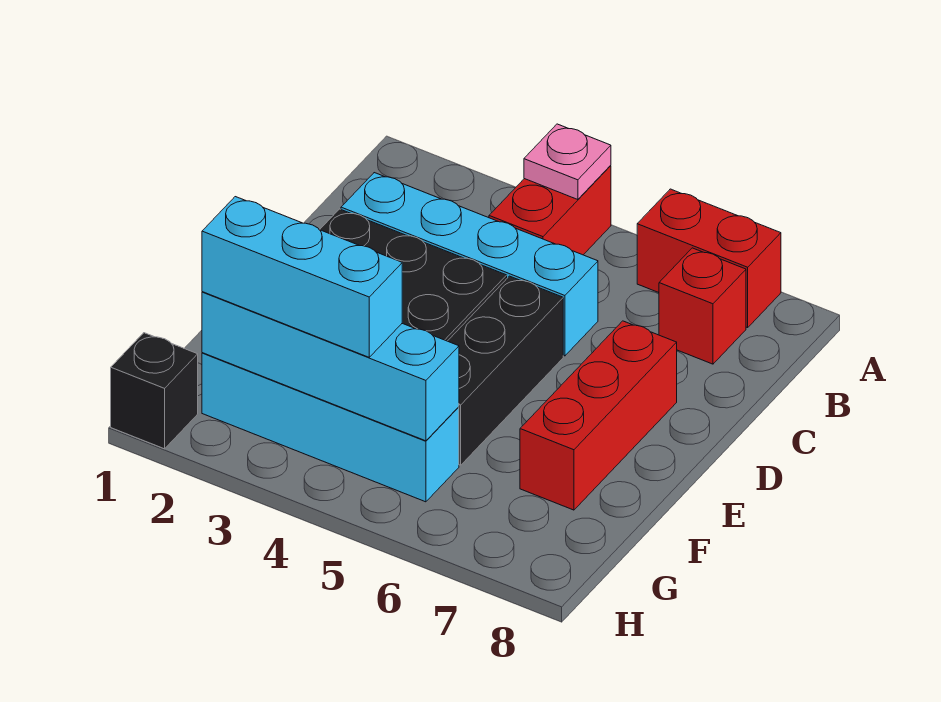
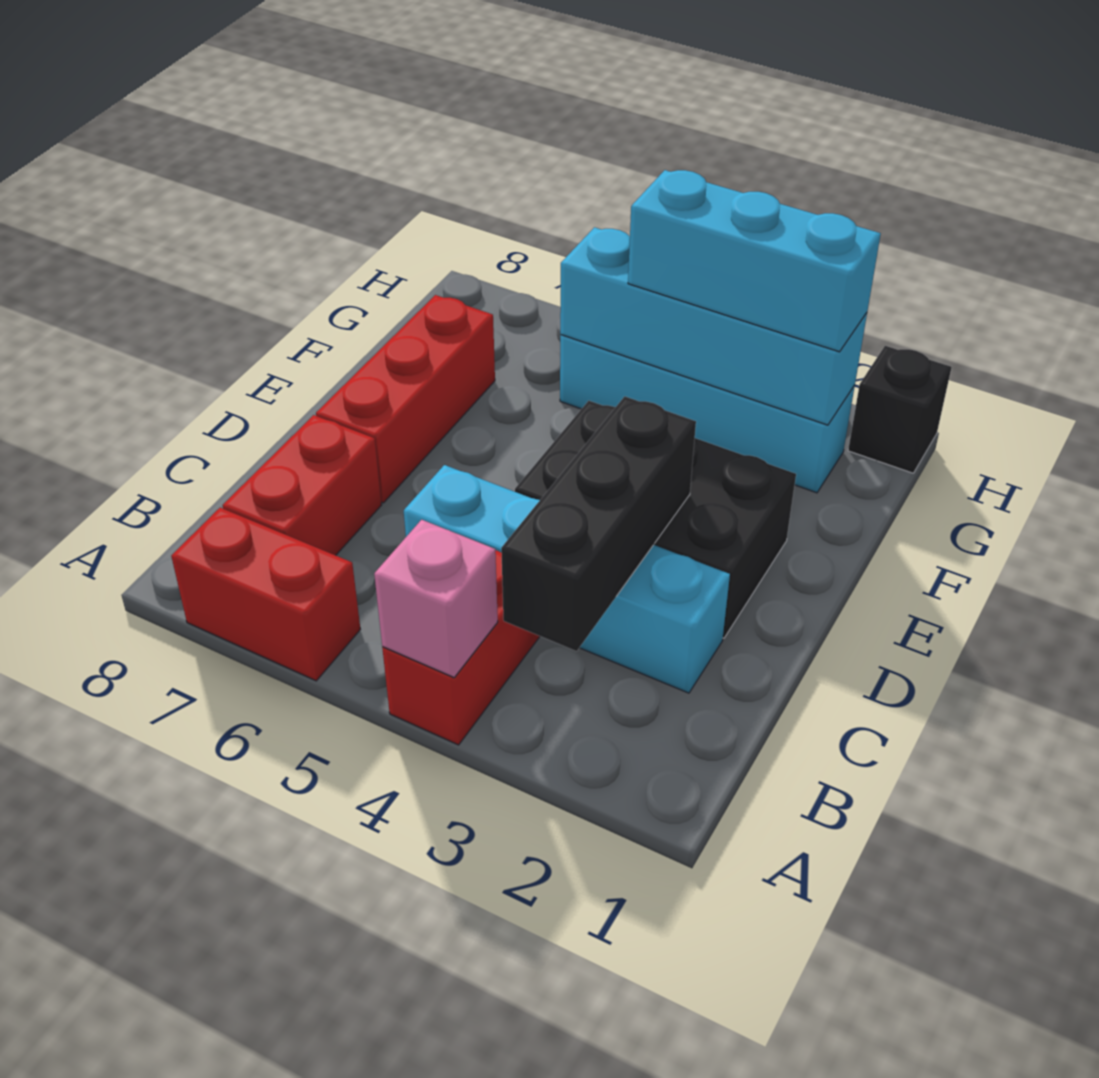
pink plate A4 level 2 -> pink brick A4 level 2
red brick B7 level 1 -> red brick B7:C7 level 1
black brick D5:F5 level 1 -> black brick B3:D3 level 2

